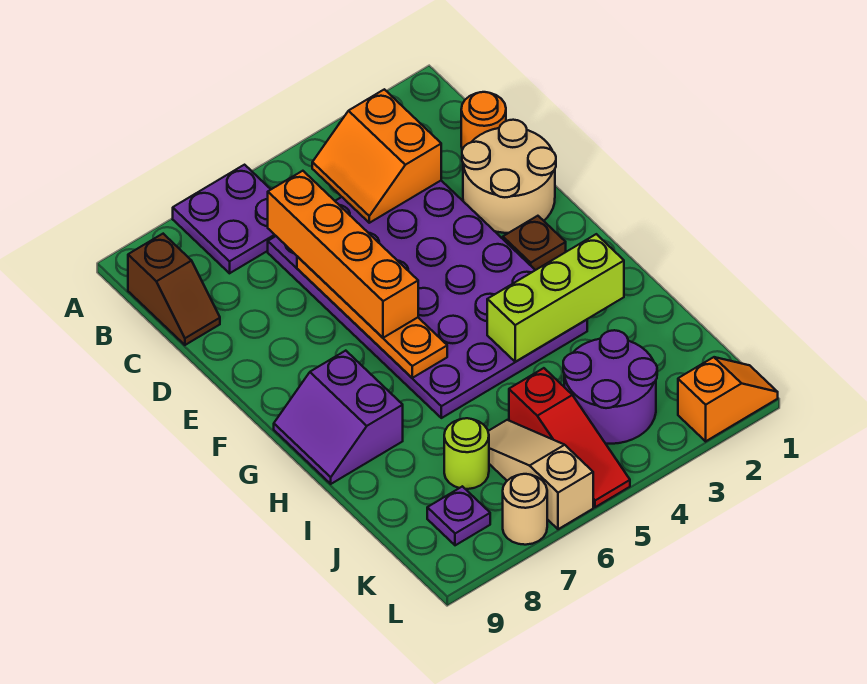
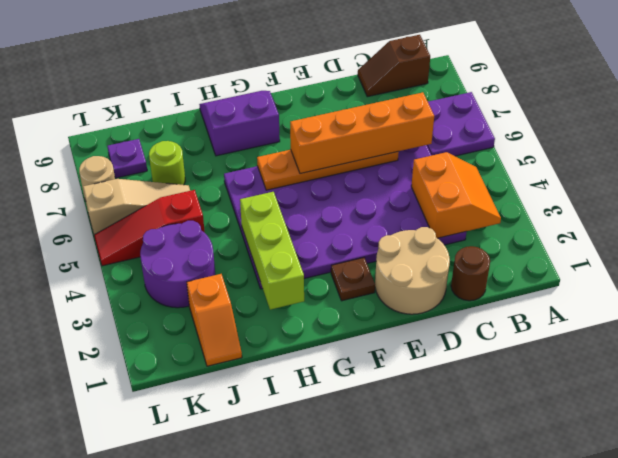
orange slope B3:C4 level 2 top 3 -> orange slope B3:C4 level 2 top C
orange round brick C1 level 1 -> brown round brick C1 level 1
orange slope L1:L2 level 1 top 2 -> orange slope J1:J2 level 1 top 2

